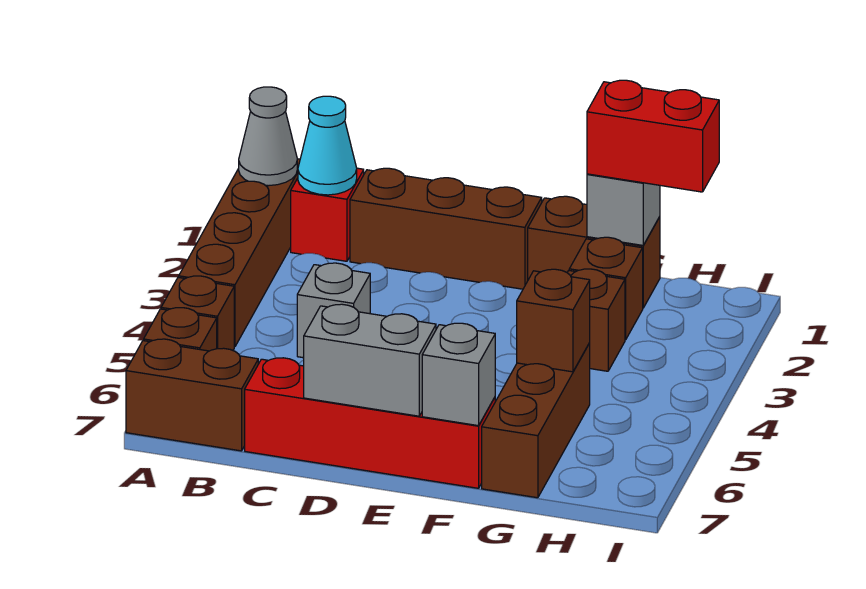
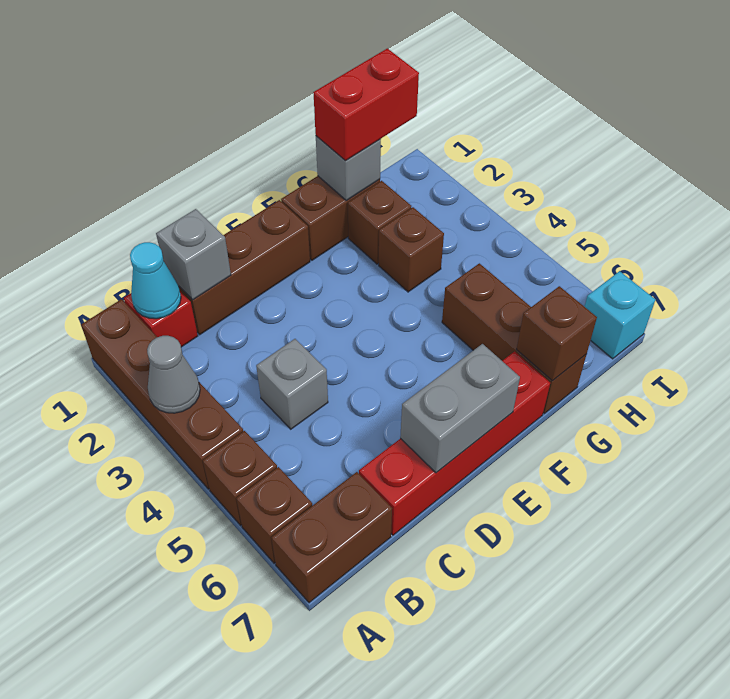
grey cone A1 level 2 -> grey cone A3 level 2
grey brick F7 level 2 -> grey brick C1 level 2
brown brick G5 level 2 -> brown brick G7 level 2
none -> cyan brick I7 level 1

